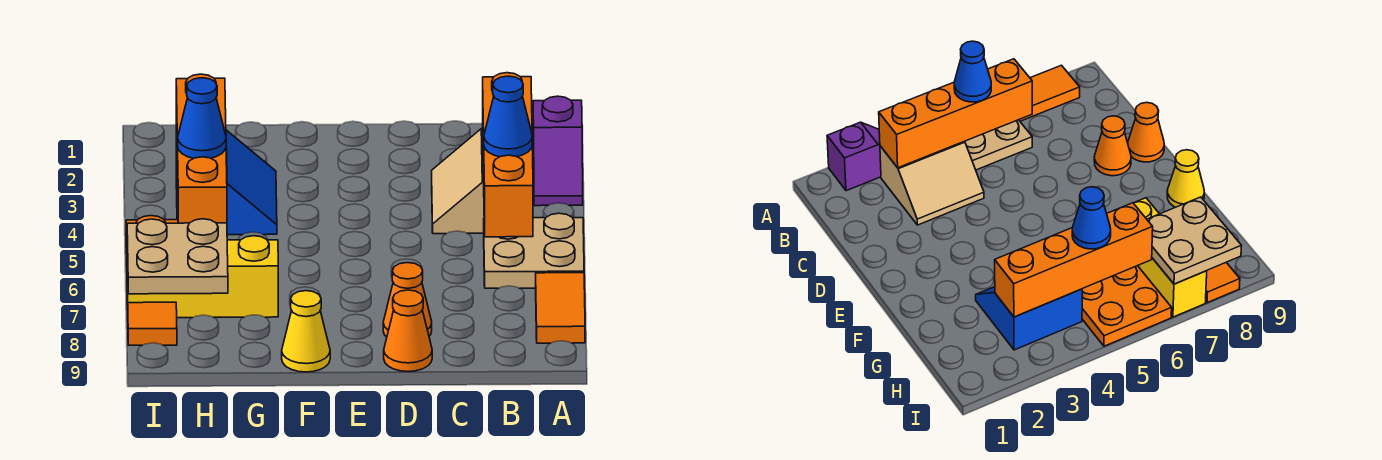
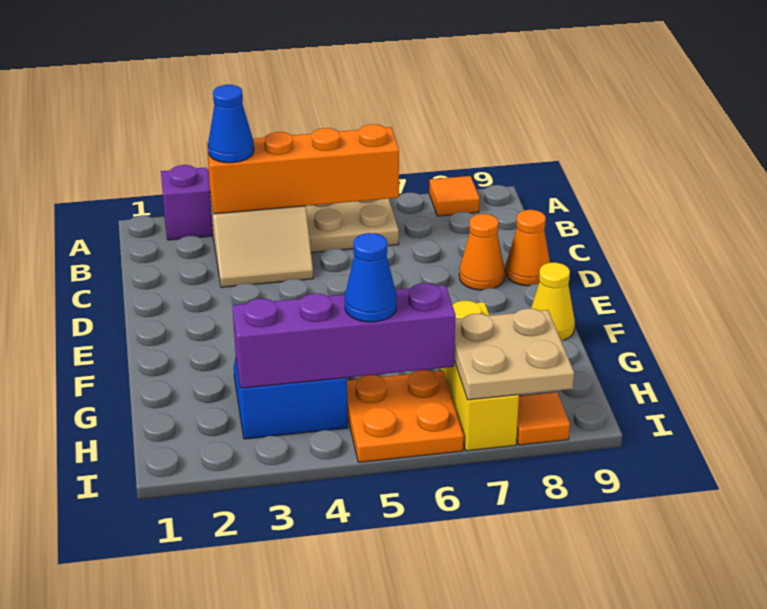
orange tile A7:A8 level 1 -> orange tile A8 level 1
blue cone B5 level 3 -> blue cone B3 level 3
orange brick H3:H6 level 2 -> purple brick H3:H6 level 2

